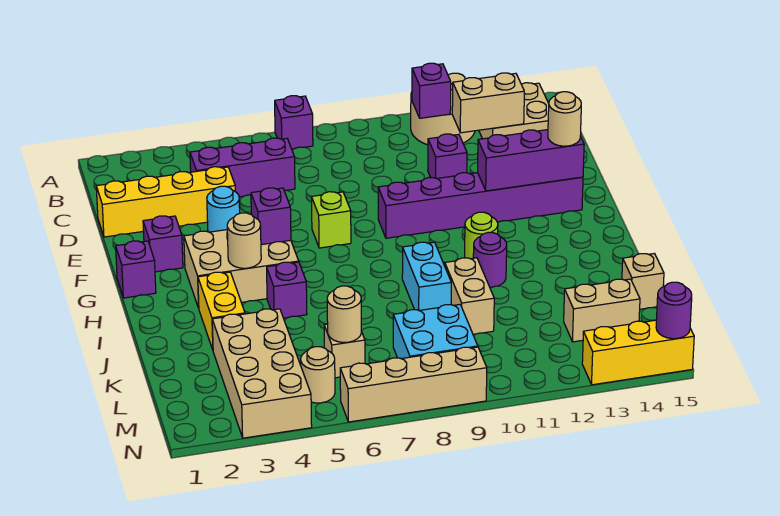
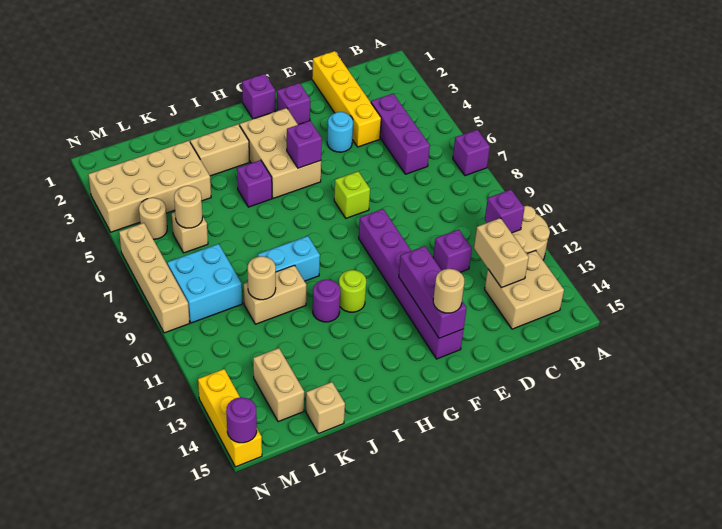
tan round brick H4 level 2 -> tan round brick K10 level 2
yellow brick I3:J3 level 1 -> tan brick I3:J3 level 1

